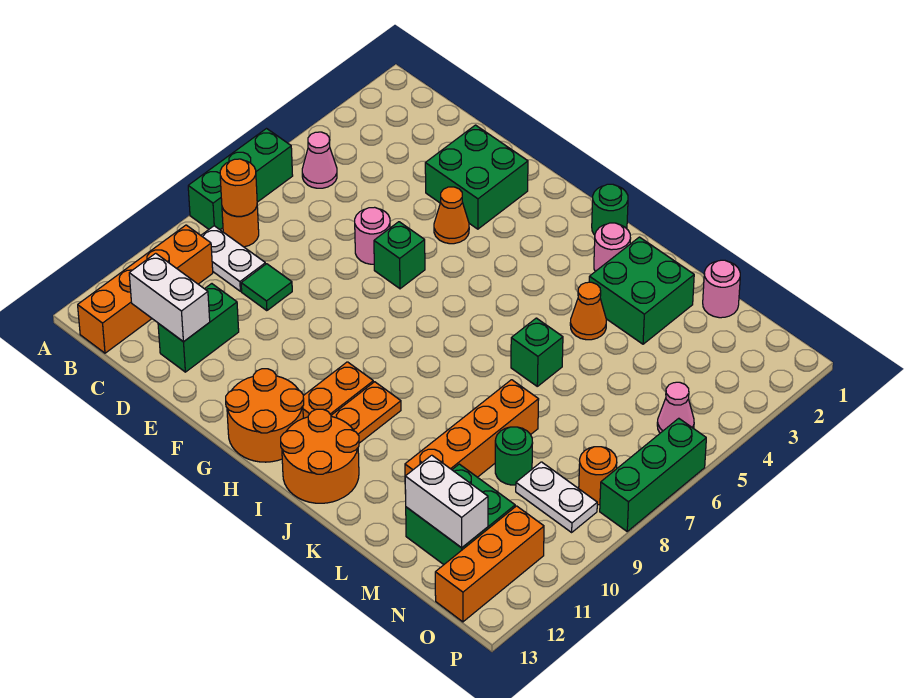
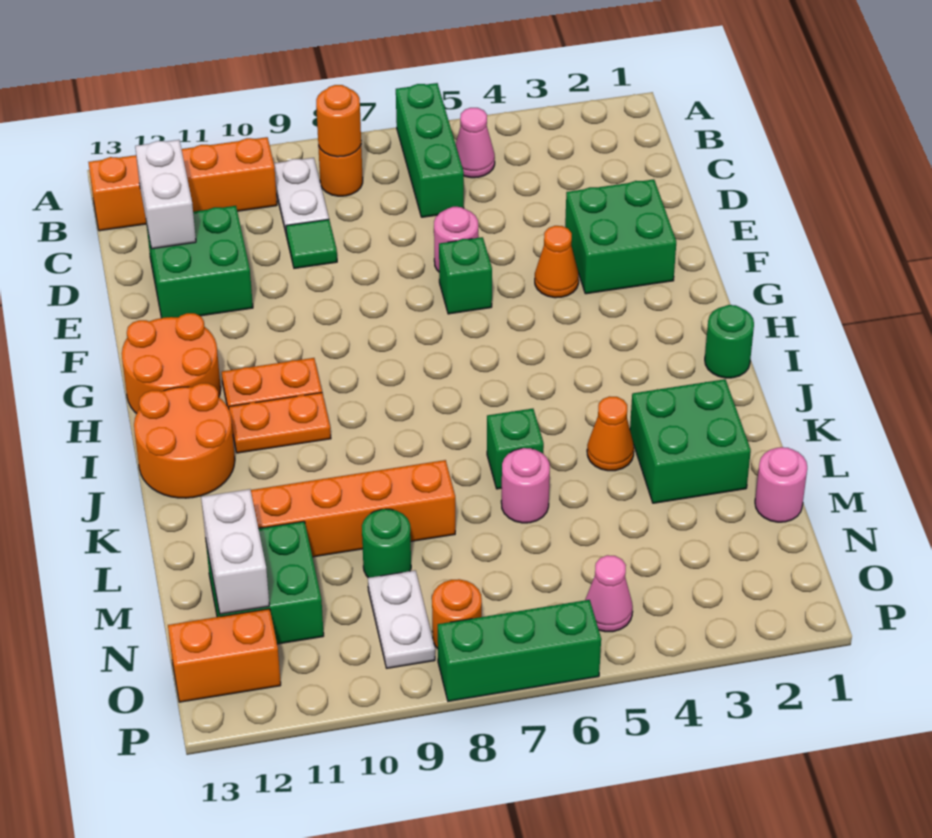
green brick A6:A8 level 1 -> green brick A6:C6 level 1
green brick D11:D12 level 1 -> green brick D11:E12 level 1
pink round brick J2 level 1 -> pink round brick L6 level 1
orange brick O11:O13 level 1 -> orange brick O12:O13 level 1

